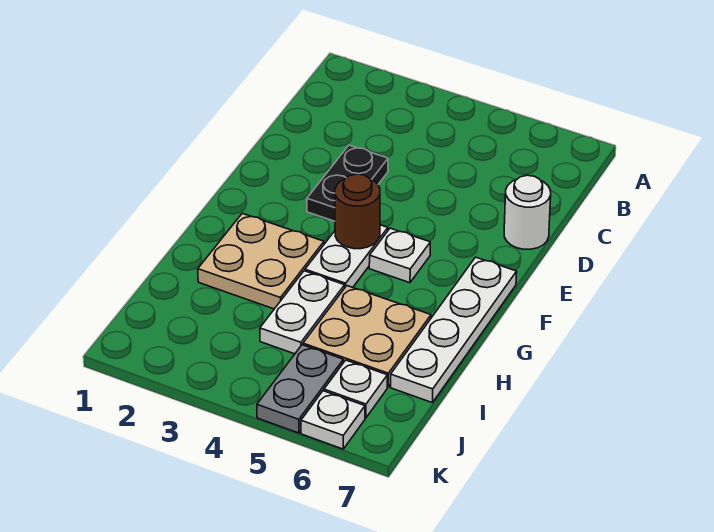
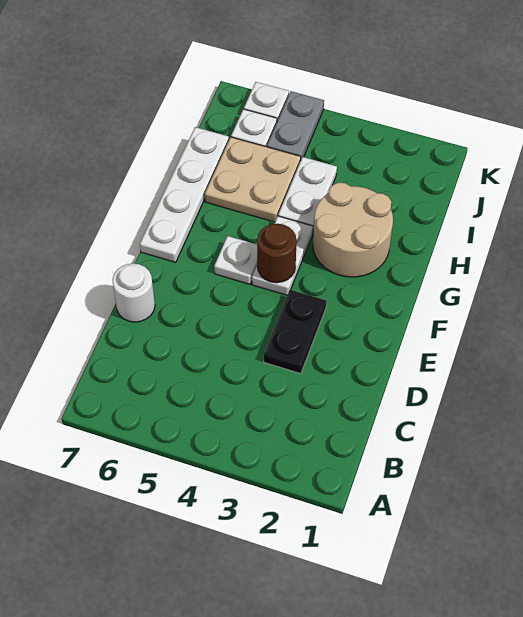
tan plate G2:H3 level 1 -> tan round brick G2:H3 level 1

